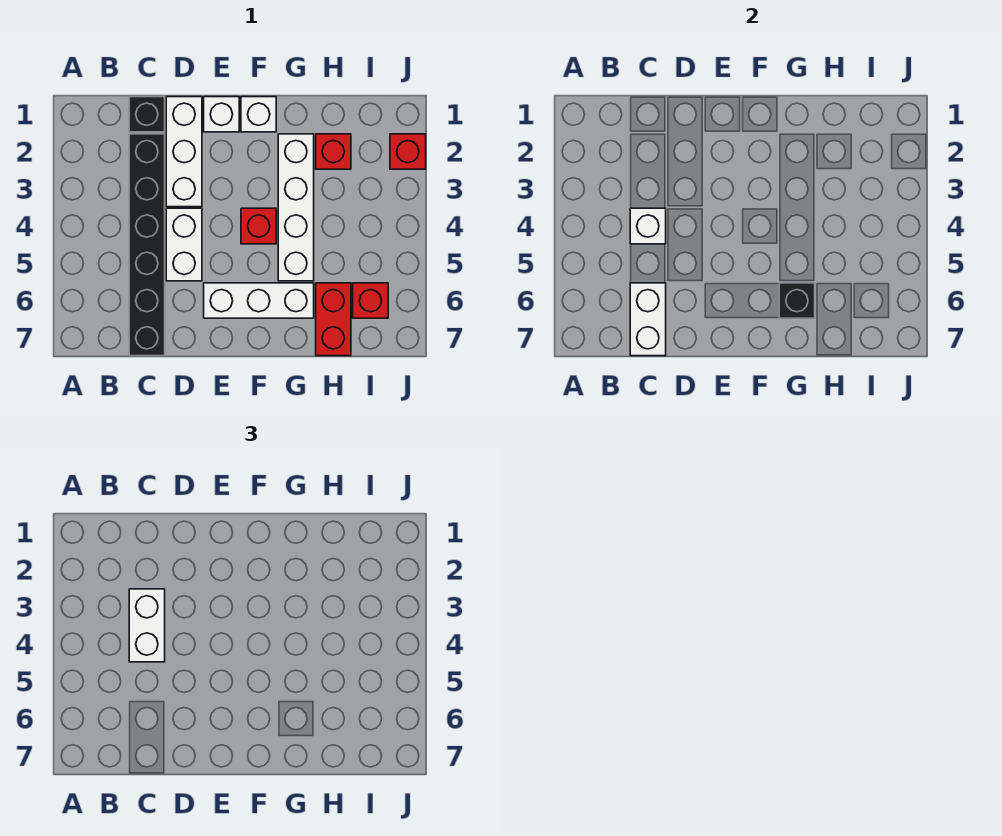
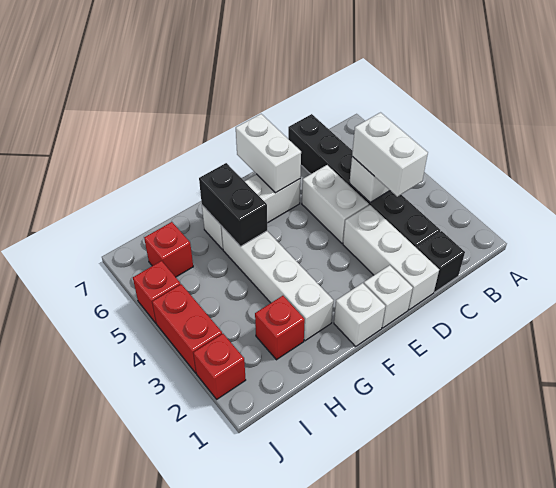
white brick C6:C7 level 2 -> white brick E6:E7 level 2
red brick F4 level 1 -> red brick J5 level 1
black brick G6 level 2 -> black brick G5:G6 level 2
red brick H6:H7 level 1 -> red brick J3:J4 level 1

